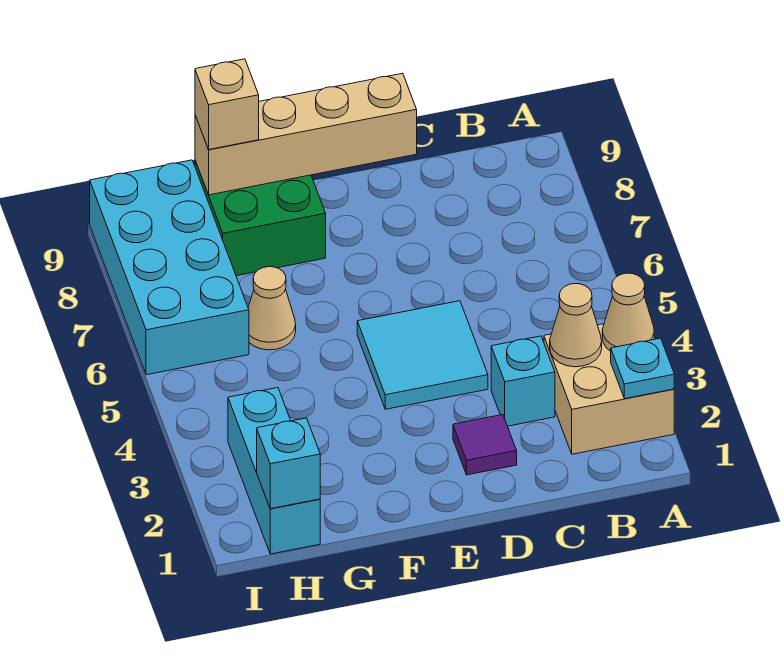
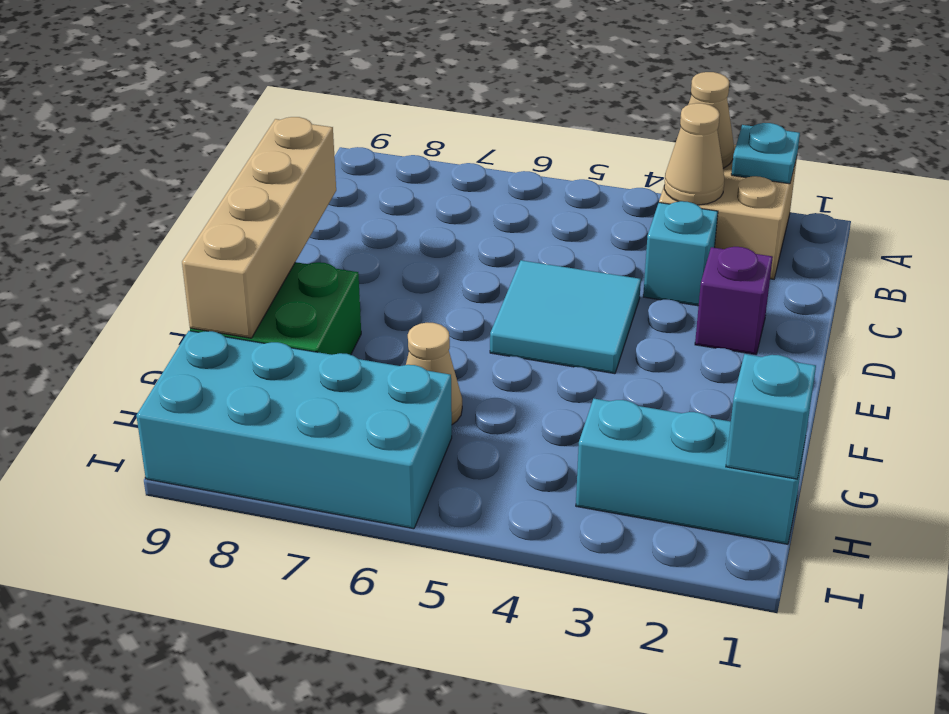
purple tile D2 level 1 -> purple brick D2 level 1
tan brick G9 level 3 -> none

